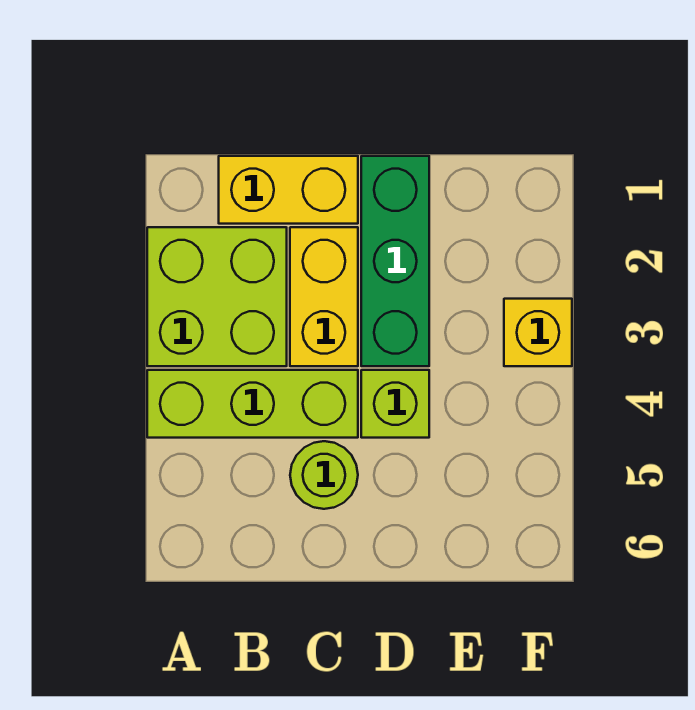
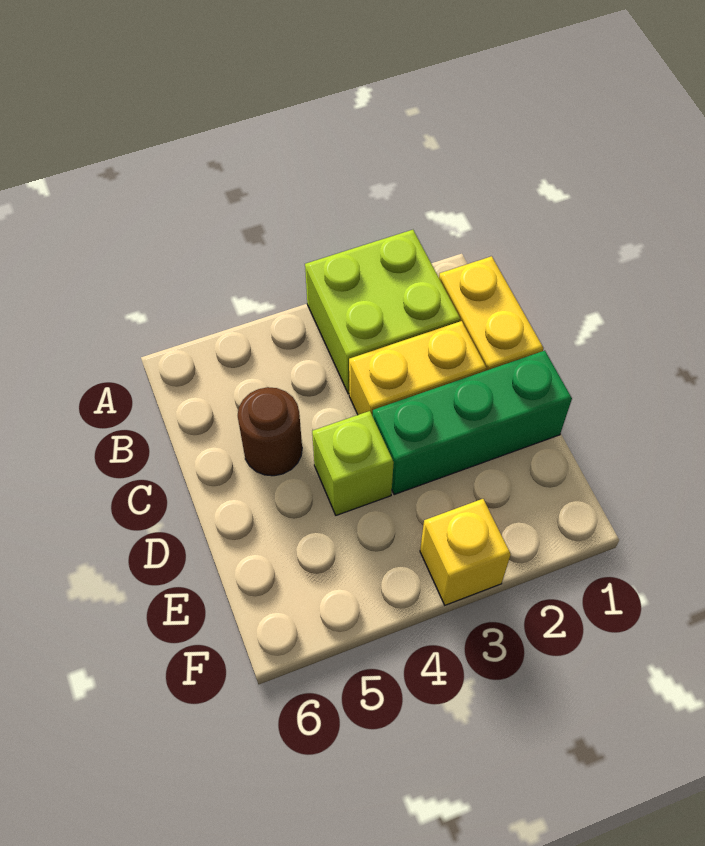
lime brick A4:C4 level 1 -> none
lime round brick C5 level 1 -> brown round brick C5 level 1

